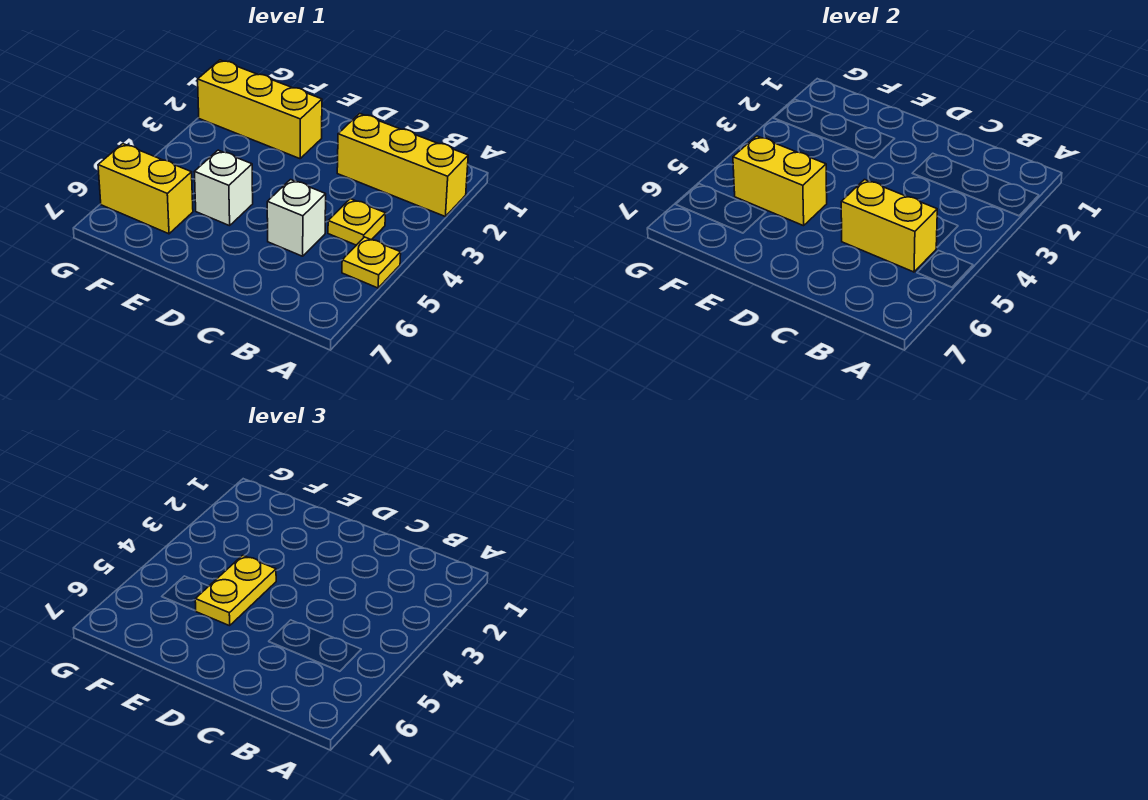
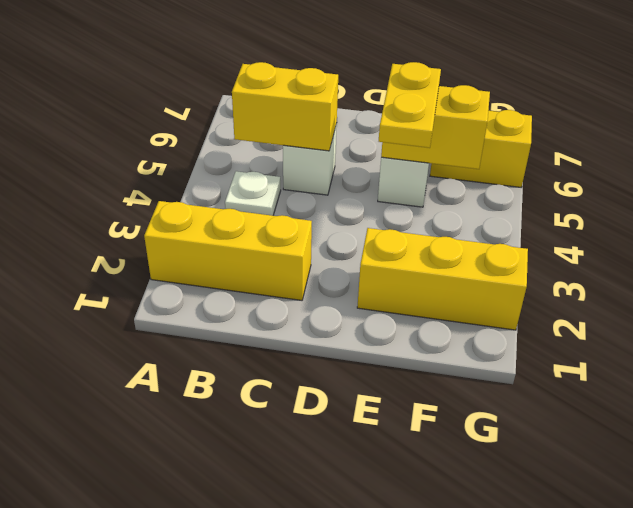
yellow plate A5 level 1 -> none
yellow plate B4 level 1 -> white plate B4 level 1

